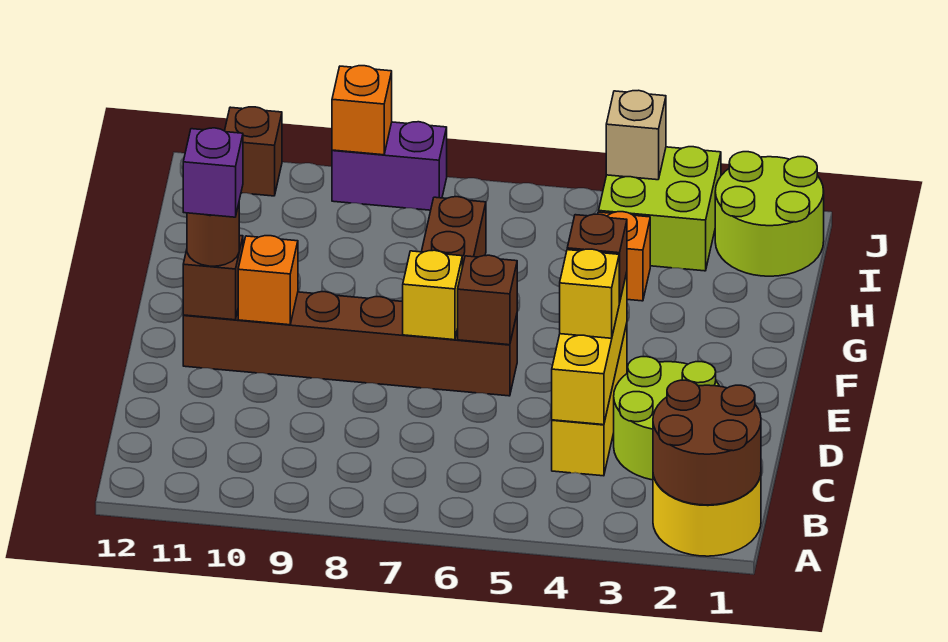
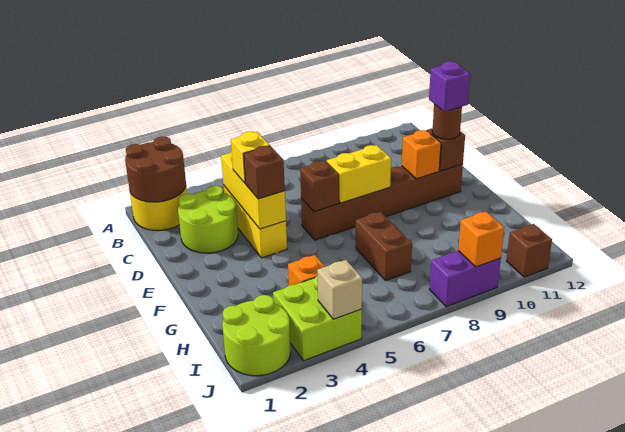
yellow brick E7 level 2 -> yellow brick E7:E8 level 2

